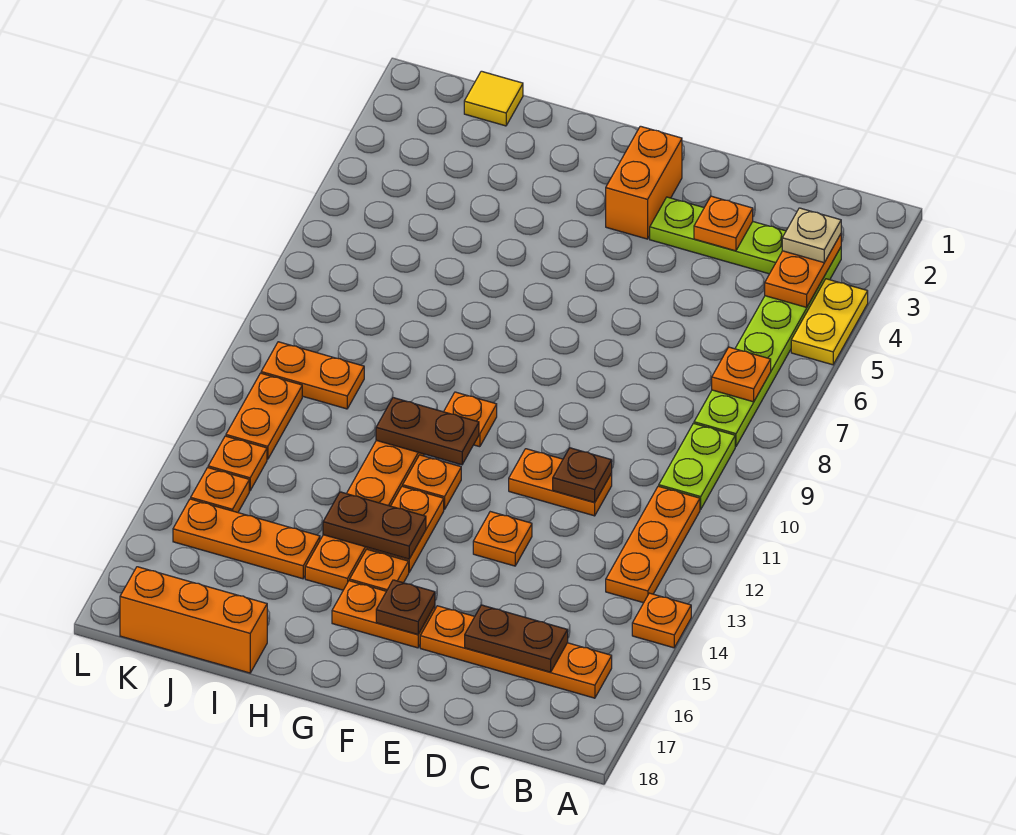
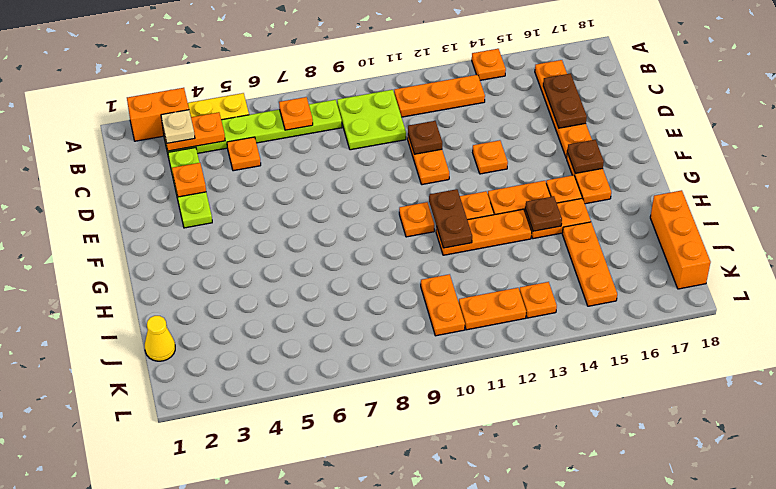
lime plate B9:B10 level 1 -> lime plate B9:C10 level 1
orange brick F2:F3 level 1 -> orange brick A2:A3 level 1
brown plate G14:H14 level 2 -> brown plate H14 level 2
yellow tile J1 level 1 -> yellow cone J1 level 1
orange plate K14 level 1 -> orange plate C5 level 1

